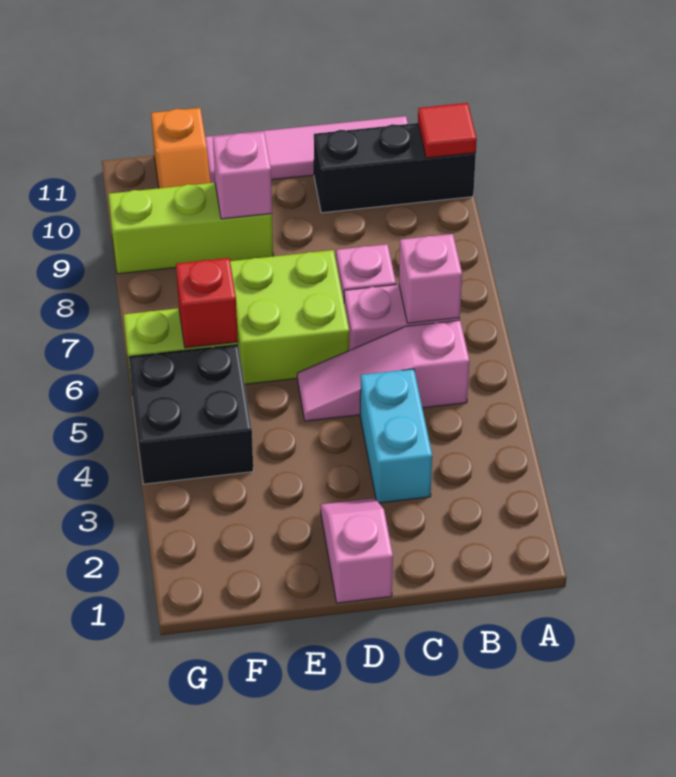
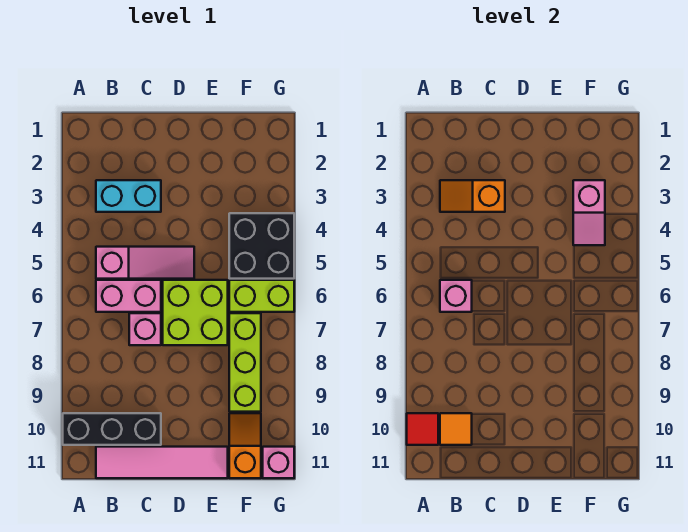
none -> orange slope B3:C3 level 2 top C
none -> orange tile B10 level 2
cyan brick C3:C4 level 1 -> cyan brick B3:C3 level 1
pink slope D1:D2 level 1 top 1 -> pink slope F3:F4 level 2 top 3
lime brick E9:G9 level 1 -> lime brick F7:F9 level 1
pink brick E9 level 2 -> pink brick G11 level 1
red brick F6 level 2 -> none

